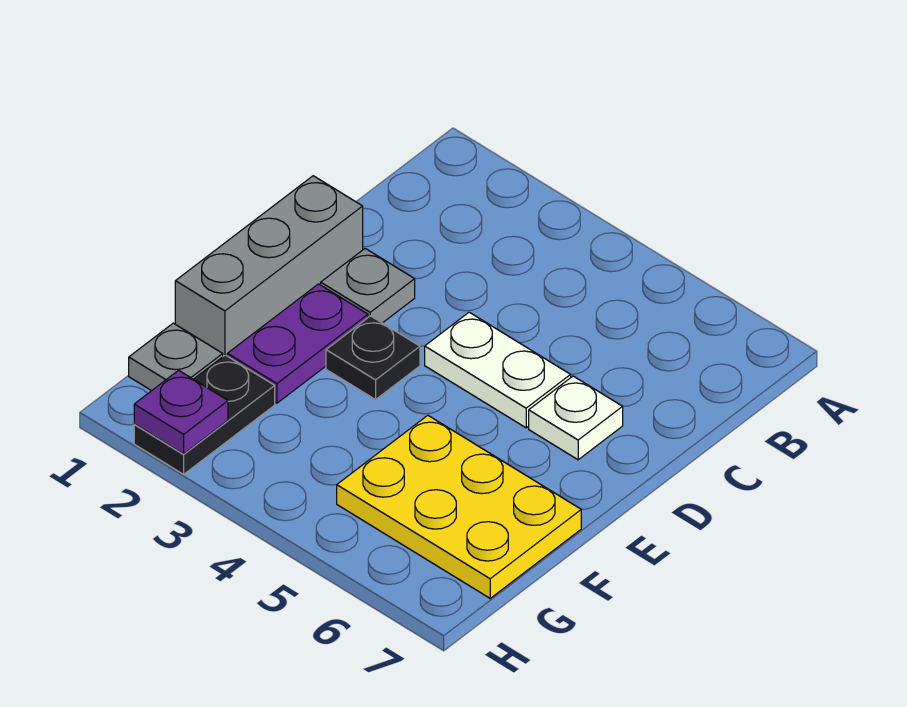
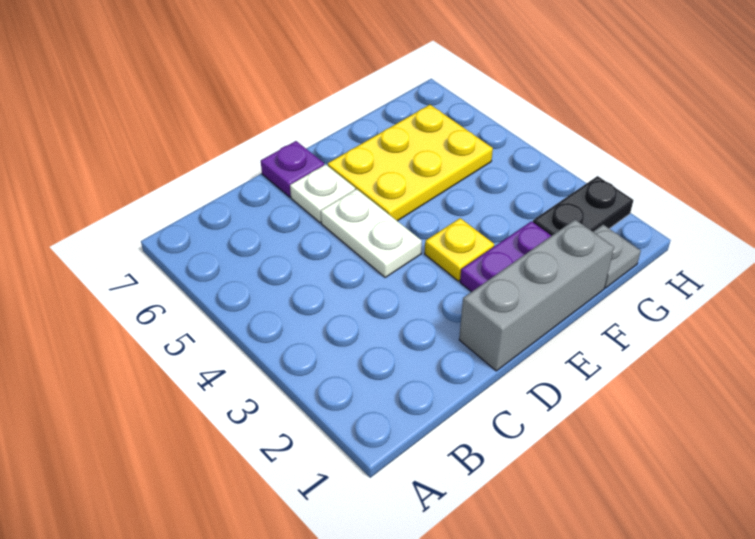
grey plate D2 level 1 -> none
black plate E3 level 1 -> yellow plate E3 level 1
yellow plate F5:G7 level 1 -> yellow plate E5:G6 level 1
purple plate H2 level 2 -> purple plate D7 level 1

